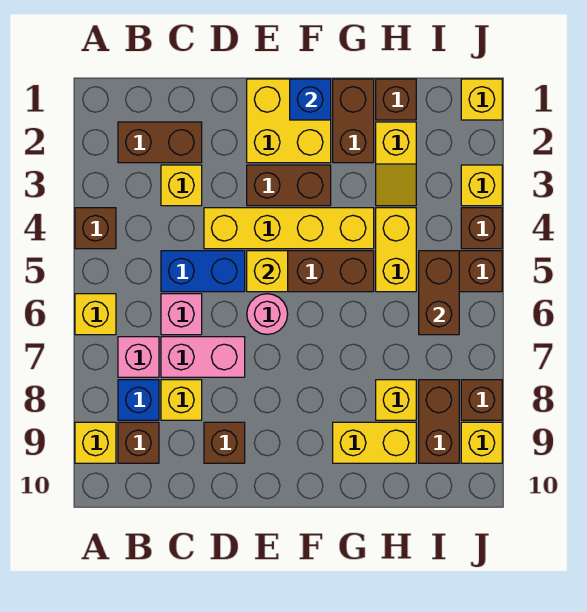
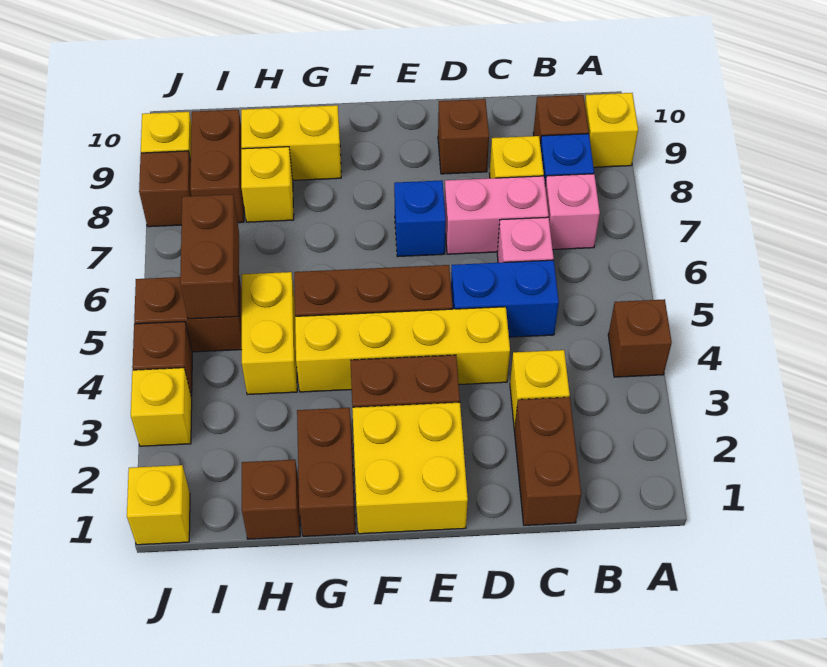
yellow brick A6 level 1 -> none
brown brick B2:C2 level 1 -> brown brick C1:C2 level 1
yellow brick E5 level 2 -> none
pink round brick E6 level 1 -> none
blue brick F1 level 2 -> blue brick E7 level 1
yellow slope H2:H3 level 1 top 2 -> none

